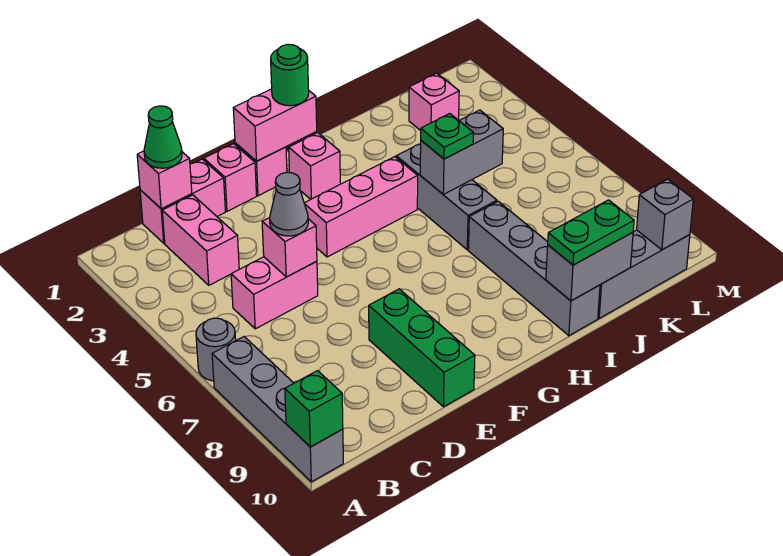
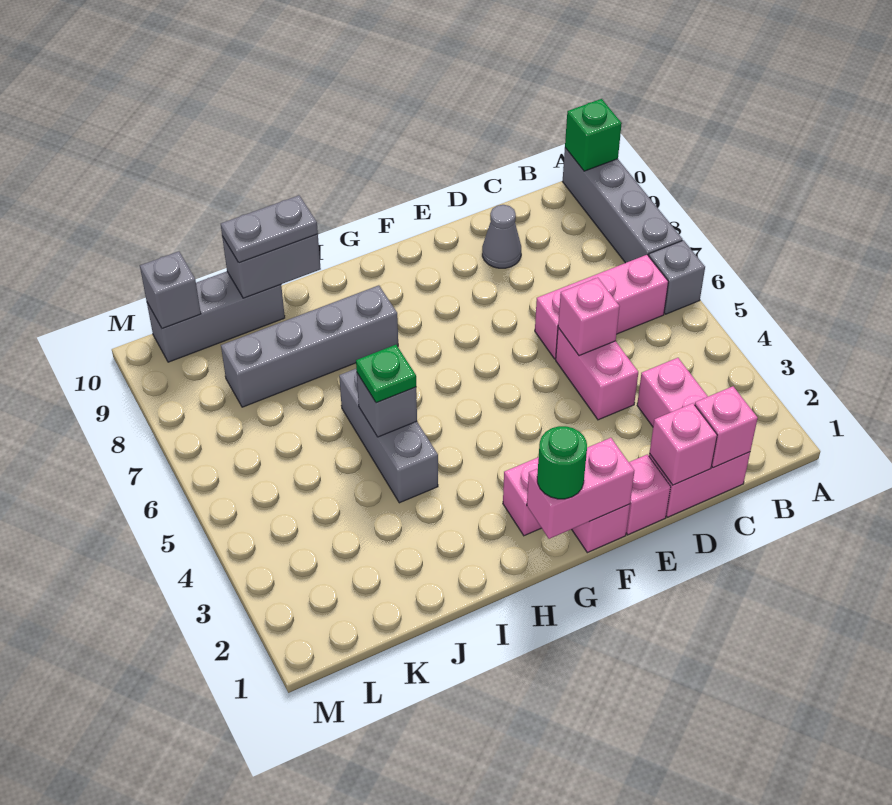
grey round brick A6 level 1 -> grey brick A6 level 1
green cone C1 level 3 -> none
pink brick C5:D5 level 1 -> pink brick D4:D5 level 1
grey cone D5 level 3 -> grey cone D9 level 1
green brick E8:E10 level 1 -> none
pink brick F4:H4 level 1 -> pink brick B6:D6 level 1
grey brick I5:J5 level 2 -> grey brick I5 level 2
grey brick I7:I10 level 1 -> grey brick H8:K8 level 1
green plate I10:J10 level 3 -> grey plate I10:J10 level 3
pink brick K2 level 1 -> pink brick D1 level 2

